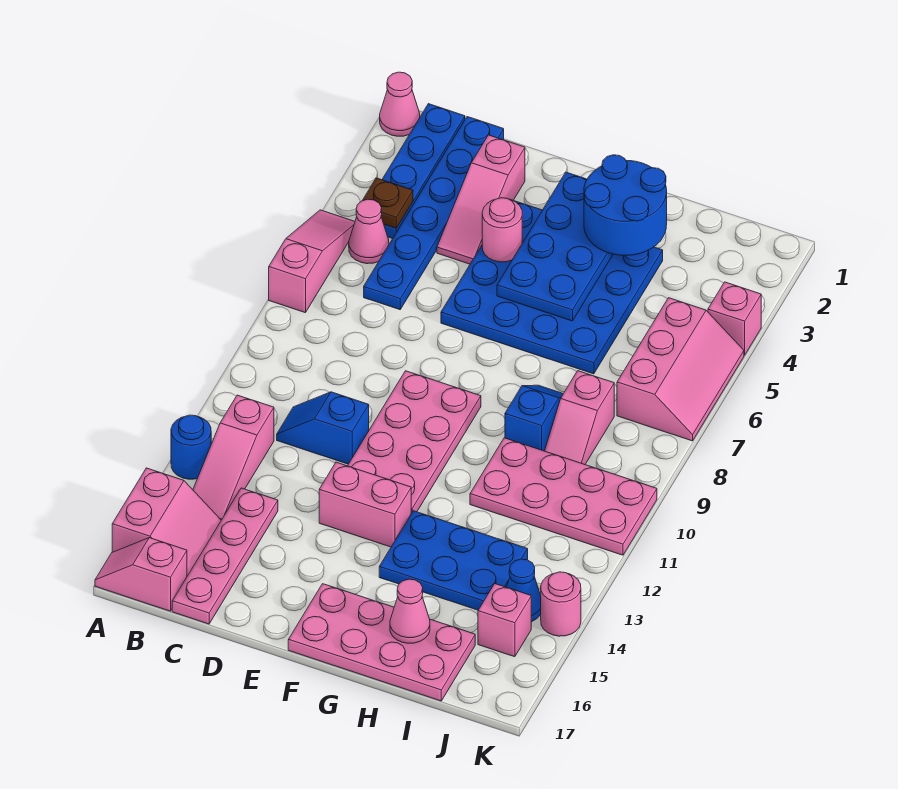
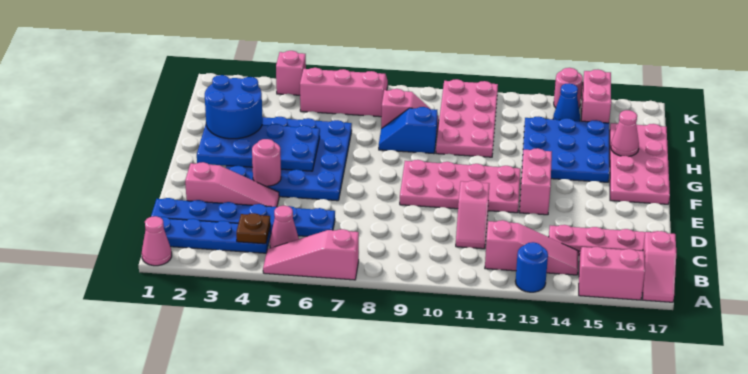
blue slope C11:D11 level 1 top D -> pink slope C11:D11 level 1 top D
blue plate G13:I14 level 1 -> blue plate G13:I15 level 1
pink brick J15 level 1 -> pink brick J15:K15 level 1

